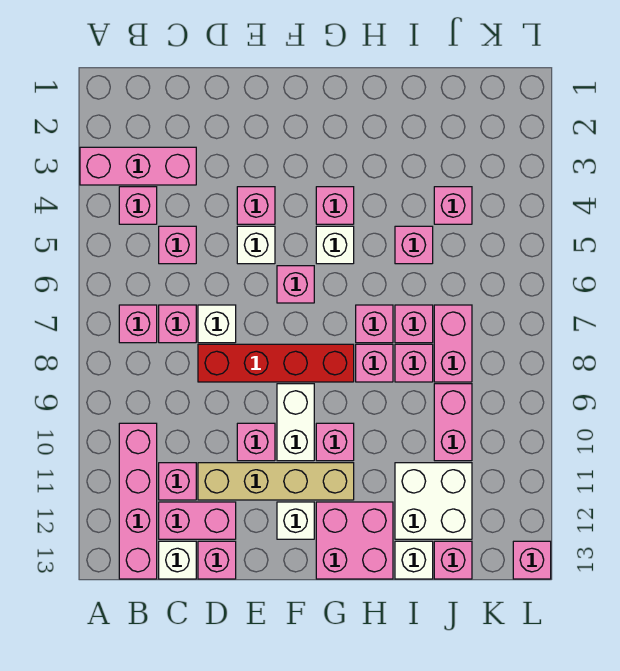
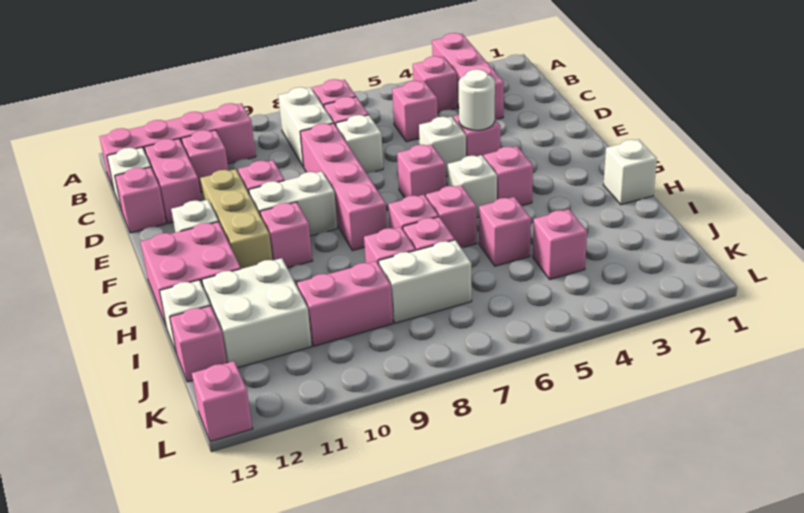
none -> white brick B8:C8 level 1
red brick D8:G8 level 1 -> pink brick D8:G8 level 1
tan brick D11:G11 level 1 -> tan brick E11:G11 level 1
none -> white round brick E4 level 2
none -> white brick H1 level 1
pink brick H8 level 1 -> pink brick H6 level 1
pink brick J7:J8 level 1 -> white brick J7:J8 level 1

